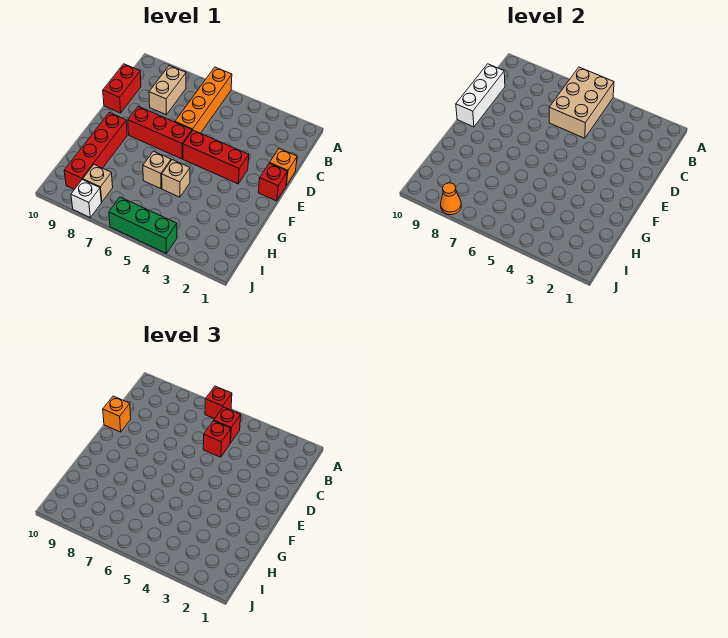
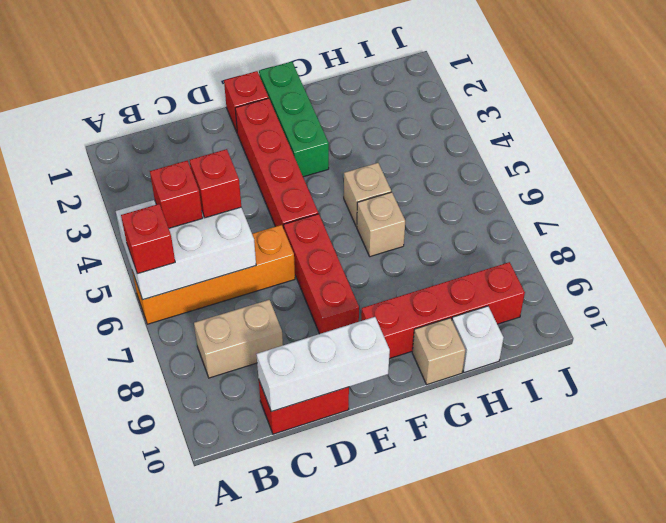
tan brick A5:C6 level 2 -> white brick A5:C6 level 2
orange brick D1 level 1 -> none
orange brick D10 level 3 -> none
red brick E3:E5 level 1 -> red brick E2:E5 level 1
tan brick I8 level 1 -> tan brick G10 level 1
green brick J4:J6 level 1 -> green brick F1:F3 level 1
white brick J8 level 1 -> white brick H10 level 1
orange cone J8 level 2 -> none

